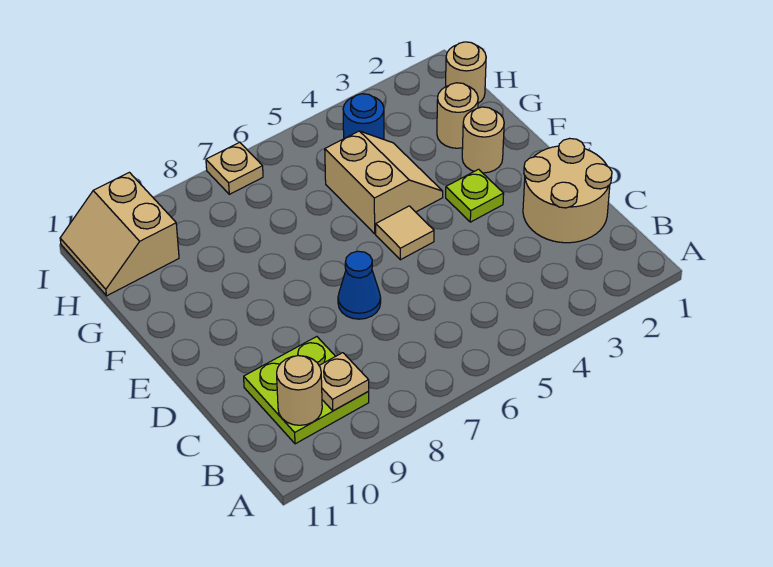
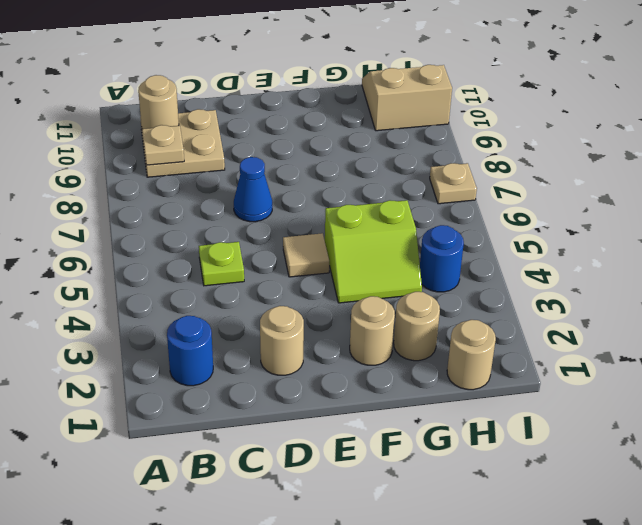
none -> blue round brick B2 level 1
lime plate B9:C10 level 1 -> tan plate B9:C10 level 1
tan round brick C1:D2 level 1 -> tan round brick D2 level 1
lime plate E3 level 1 -> lime plate C5 level 1
tan slope F4:G5 level 1 top 5 -> lime slope F4:G5 level 1 top 5

